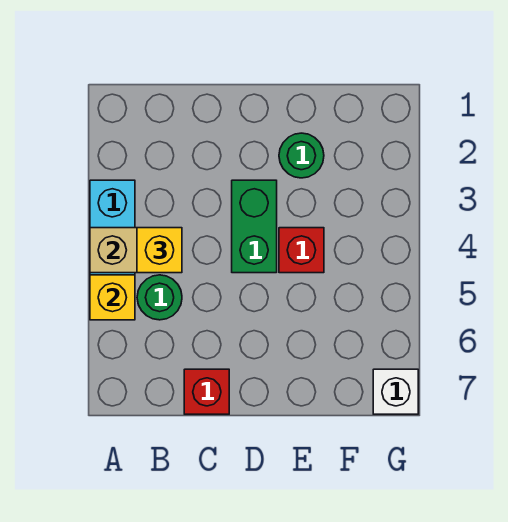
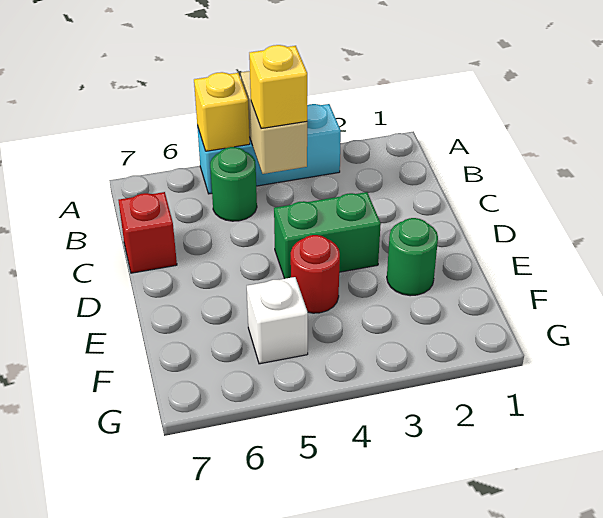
red brick E4 level 1 -> red round brick E4 level 1
white brick G7 level 1 -> white brick F5 level 1

